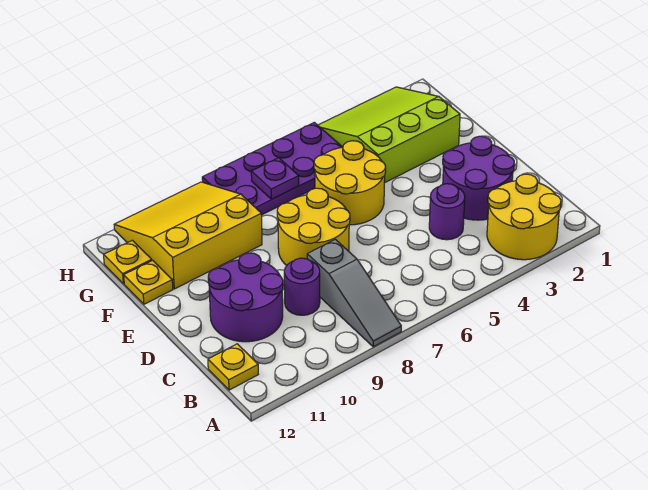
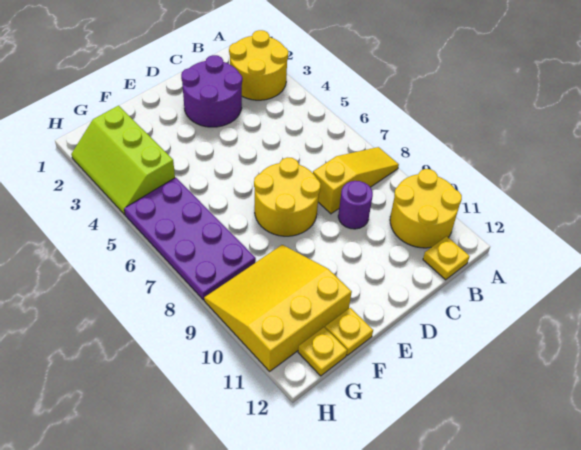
grey slope A8:C8 level 1 top C -> yellow slope A8:C8 level 1 top C
purple round brick C4 level 1 -> none
purple round brick C10:D11 level 1 -> none
yellow round brick E5:F6 level 1 -> yellow round brick A10:B11 level 1
lime slope F2:H4 level 1 top F -> lime slope G2:H4 level 1 top G
yellow slope F9:H11 level 1 top F -> yellow slope F9:H11 level 1 top 11
purple plate G7 level 2 -> none

